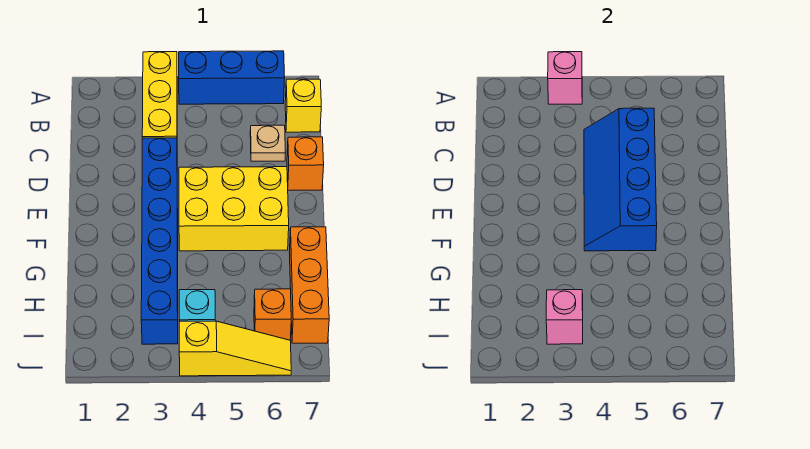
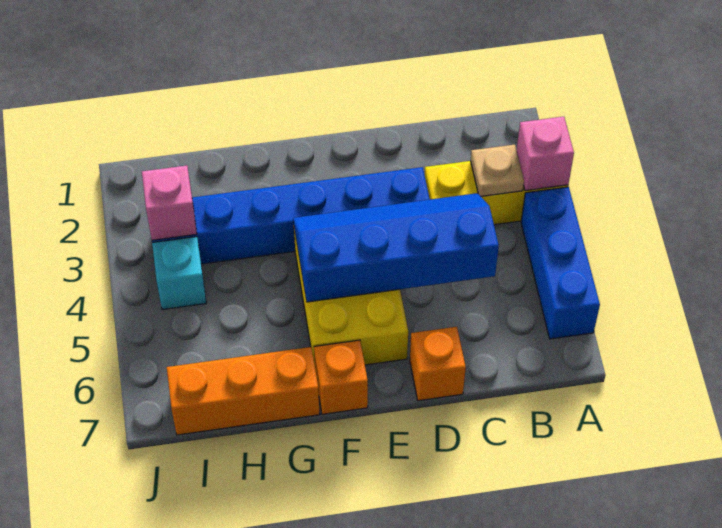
yellow brick B7 level 1 -> none
tan plate C6 level 1 -> tan plate B3 level 2
orange brick I6 level 1 -> orange brick F7 level 1
yellow slope J4:J6 level 1 top 4 -> none

